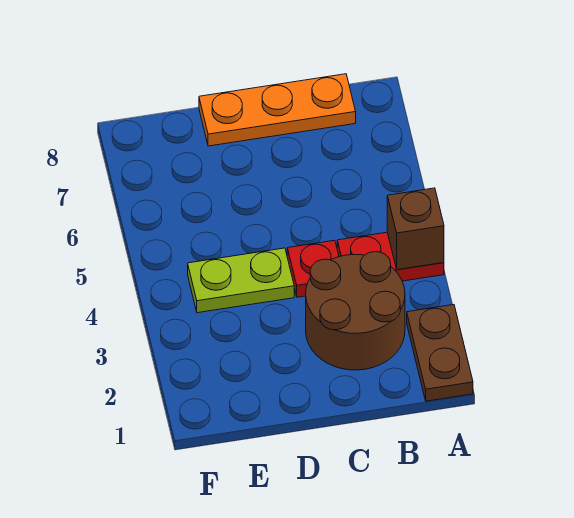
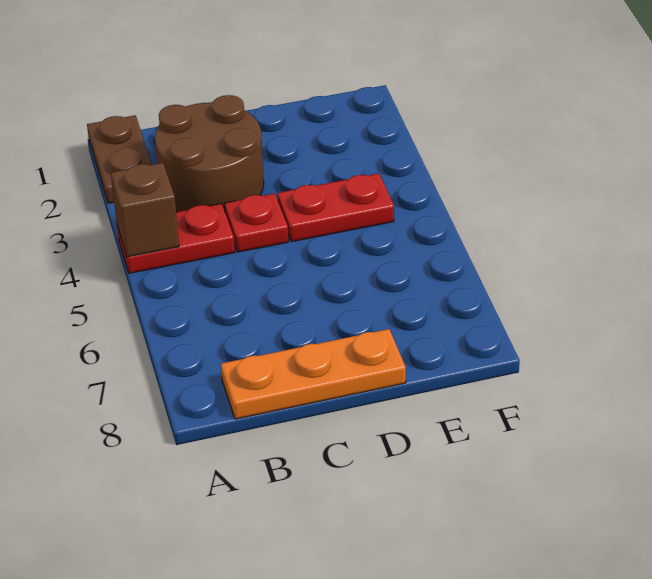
lime plate D4:E4 level 1 -> red plate D4:E4 level 1

